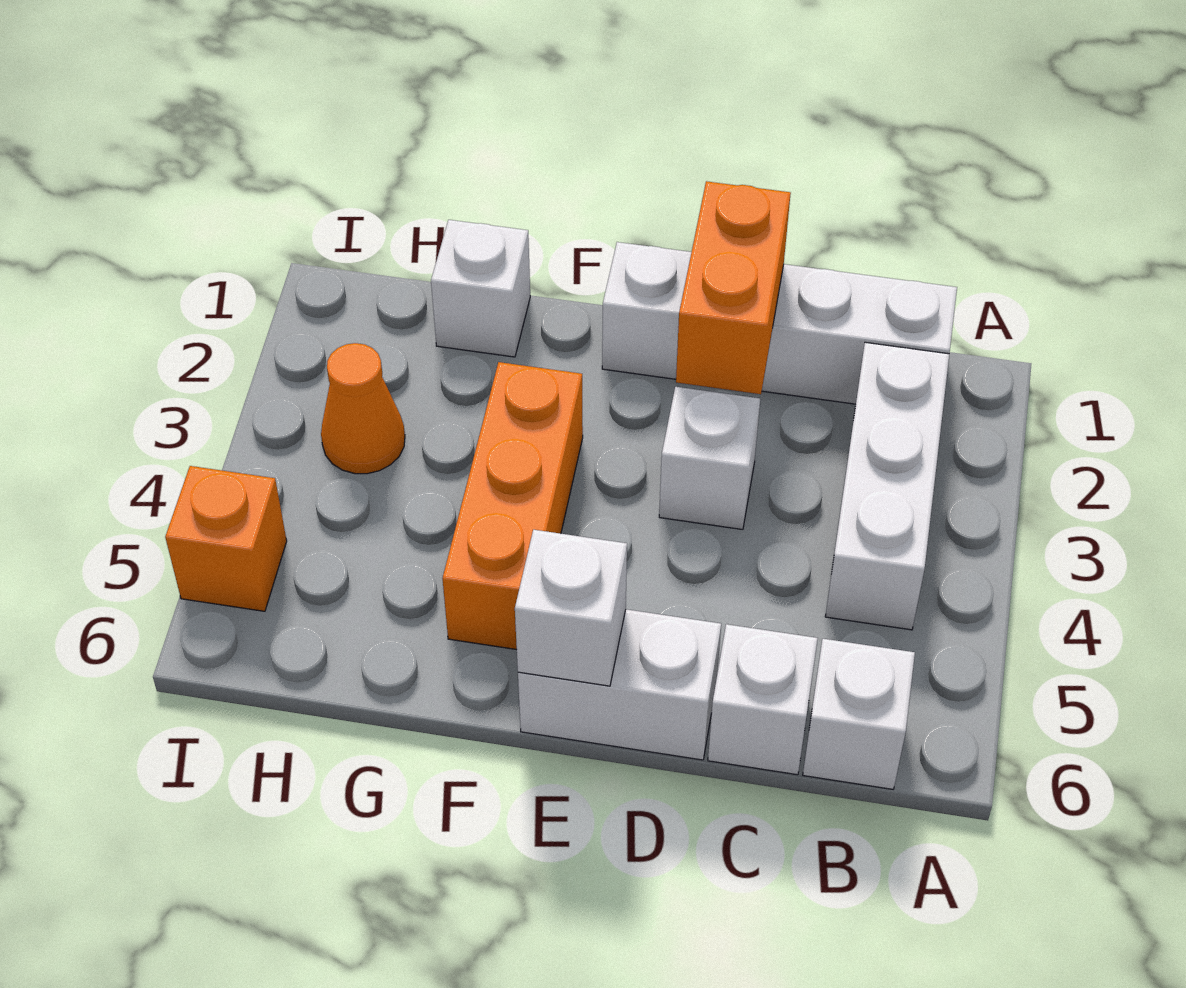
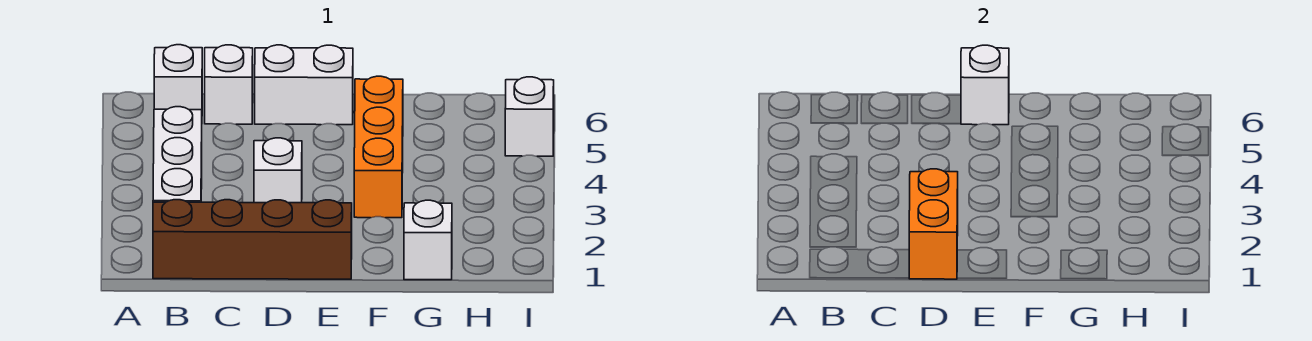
white brick B1:E1 level 1 -> brown brick B1:E1 level 1
orange cone H3 level 1 -> none
orange brick I5 level 1 -> white brick I5 level 1

